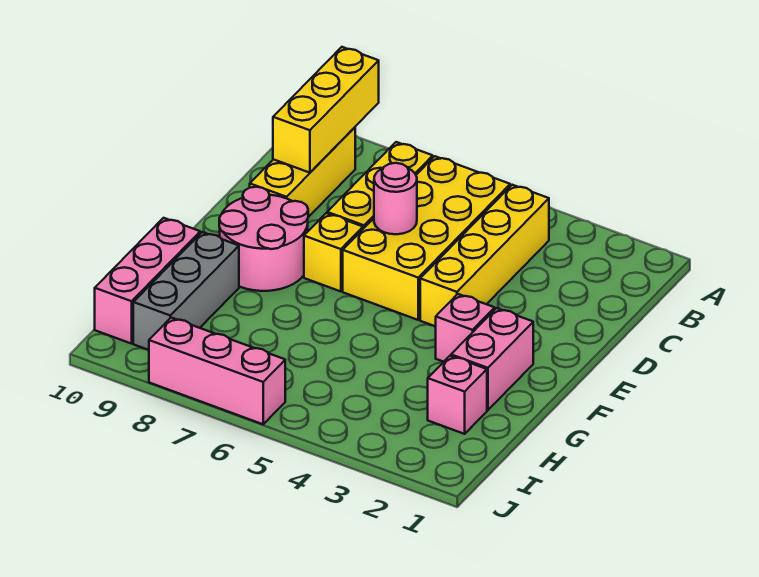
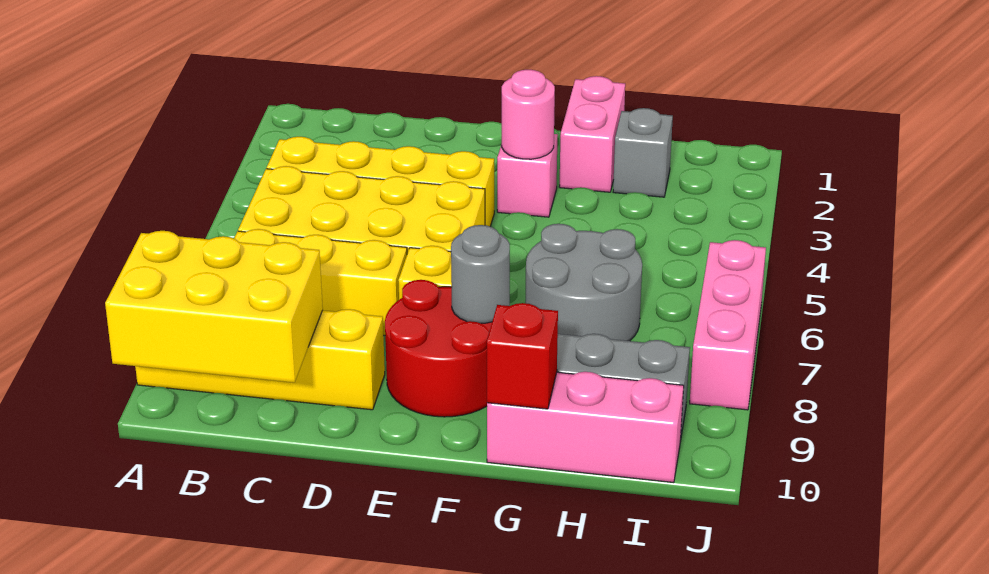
yellow brick A9:C9 level 2 -> yellow brick A9:C10 level 2
yellow brick B9:D9 level 1 -> yellow brick A9:D9 level 1
pink round brick D6 level 2 -> pink round brick F3 level 2
pink round brick E8:F9 level 1 -> red round brick E8:F9 level 1
pink brick F2:G2 level 1 -> pink brick G1:G2 level 1
none -> grey round brick F8 level 2
none -> grey round brick G6:H7 level 1
none -> red brick G10 level 2
pink brick H2 level 1 -> grey brick H2 level 1

